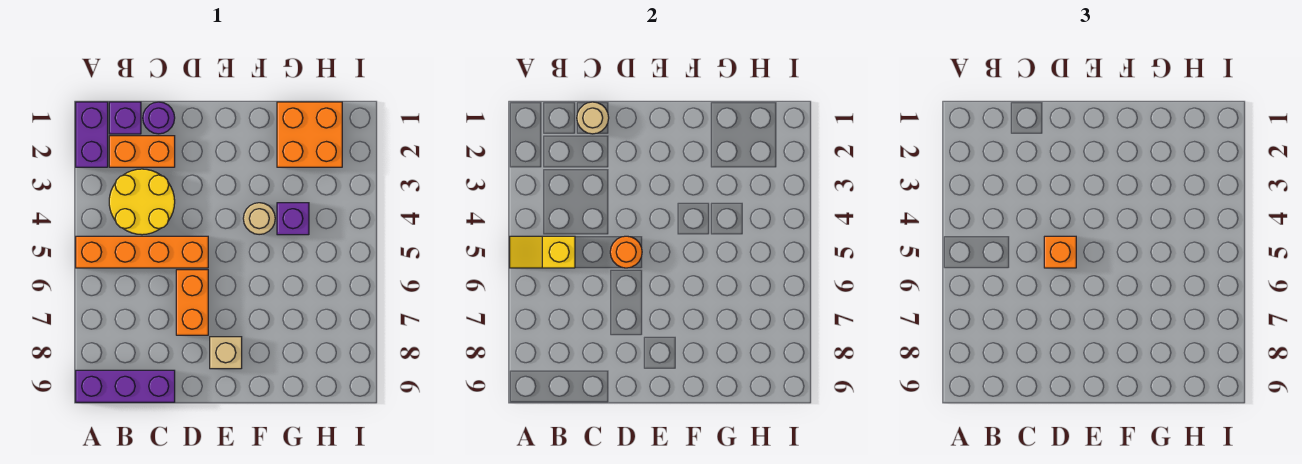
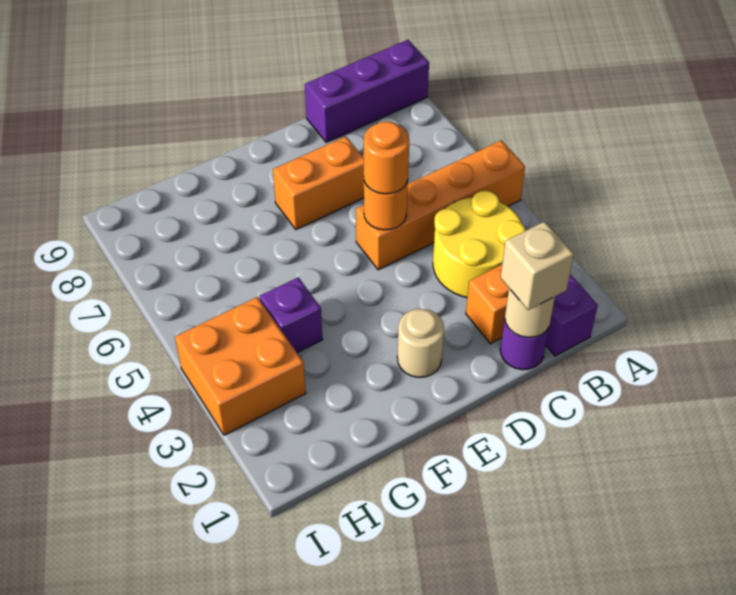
purple brick A1:A2 level 1 -> none
yellow slope A5:B5 level 2 top B -> none
orange brick D5 level 3 -> orange round brick D5 level 3
orange brick D6:D7 level 1 -> orange brick D7:E7 level 1
tan brick E8 level 1 -> tan brick C1 level 3
tan round brick F4 level 1 -> tan round brick E2 level 1
orange brick G1:H2 level 1 -> orange brick H3:I4 level 1

